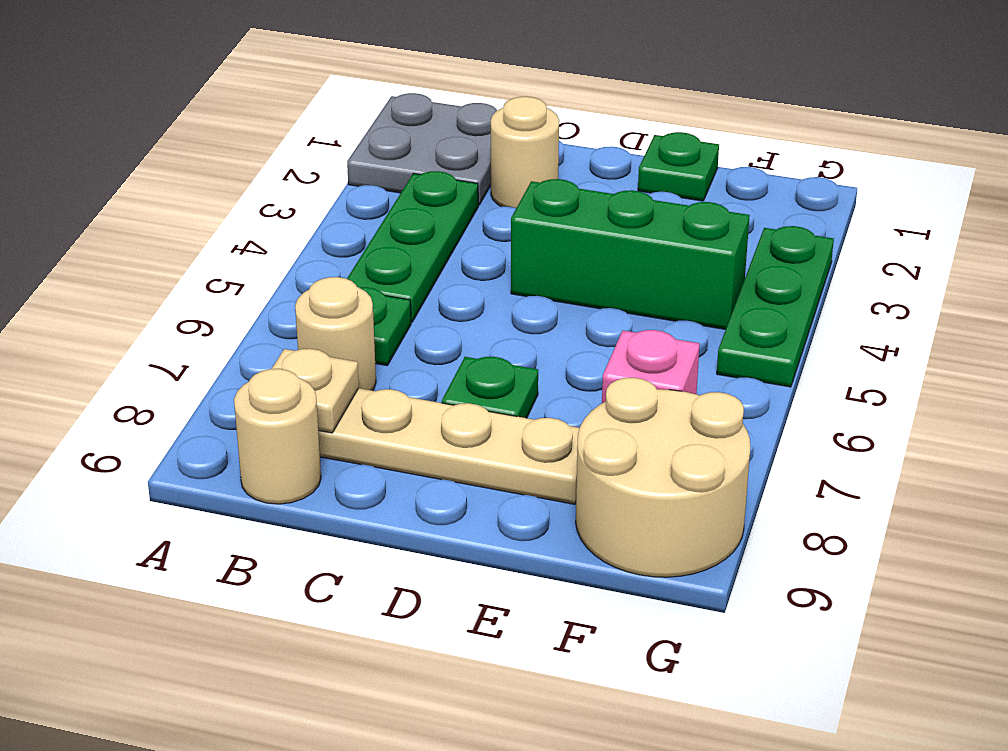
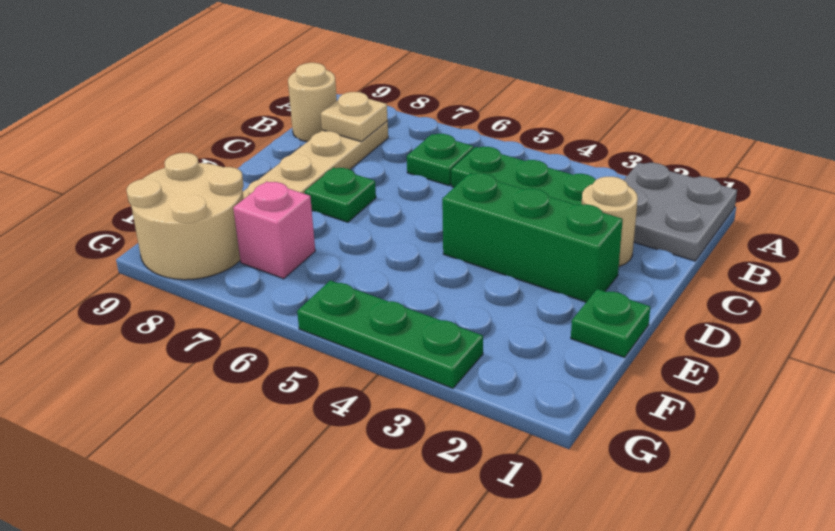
tan round brick B7 level 1 -> none
green brick D4:F4 level 1 -> green brick D2:D4 level 1

